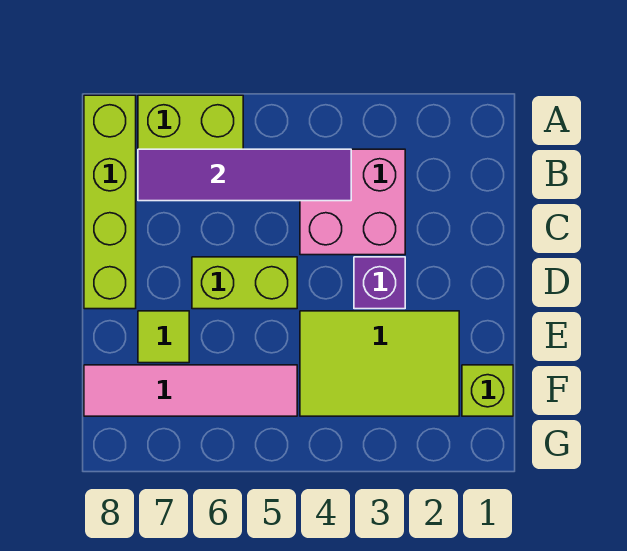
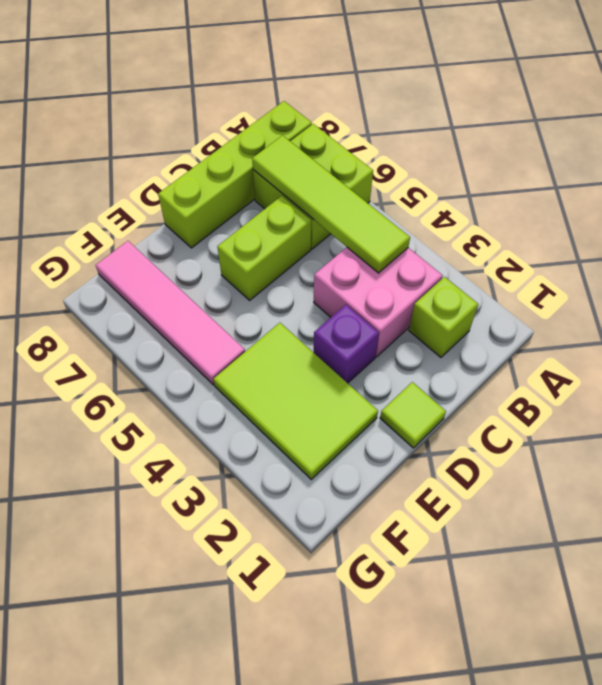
purple tile B4:B7 level 2 -> lime tile B4:B7 level 2
lime brick D5:D6 level 1 -> lime brick C6:D6 level 1
lime tile E7 level 1 -> lime tile D1 level 1
lime brick F1 level 1 -> lime brick B2 level 1

